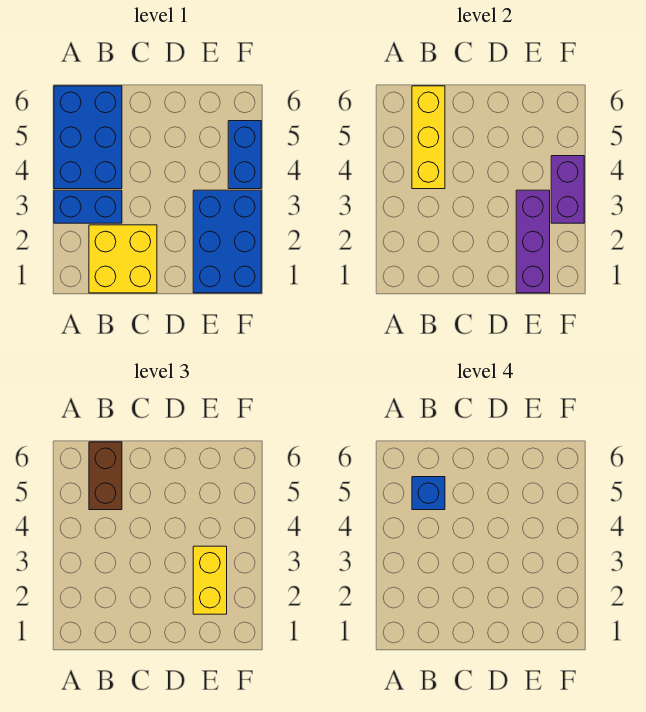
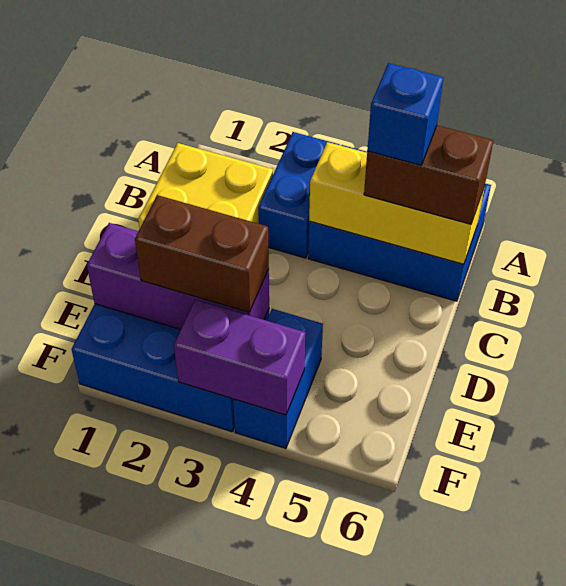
yellow brick E2:E3 level 3 -> brown brick E2:E3 level 3
blue brick F4:F5 level 1 -> blue brick E4:F4 level 1

